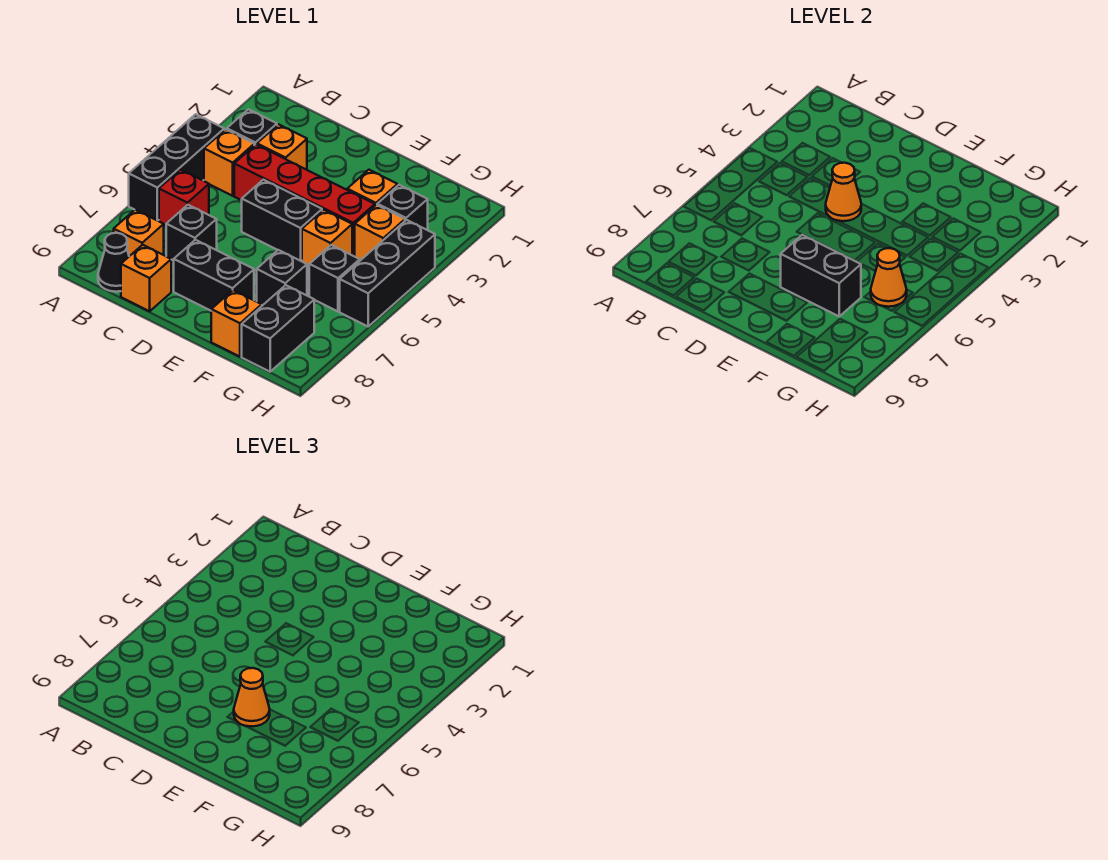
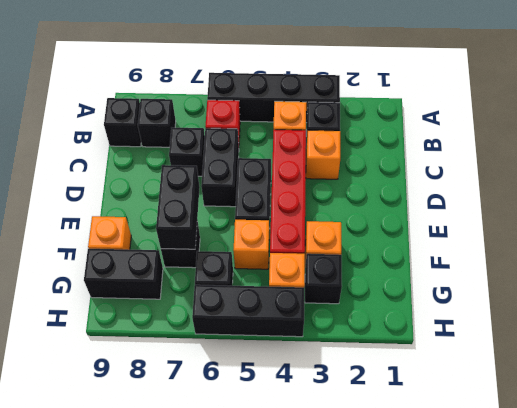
black brick A4:A6 level 1 -> black brick A3:A6 level 1
orange brick B8 level 1 -> black brick B8 level 1
black cone B9 level 1 -> black brick B9 level 1
orange brick C9 level 1 -> none
orange cone D4 level 2 -> none
black brick D8:E8 level 1 -> black brick C6:D6 level 1
orange cone E7 level 3 -> none
orange cone G6 level 2 -> none

